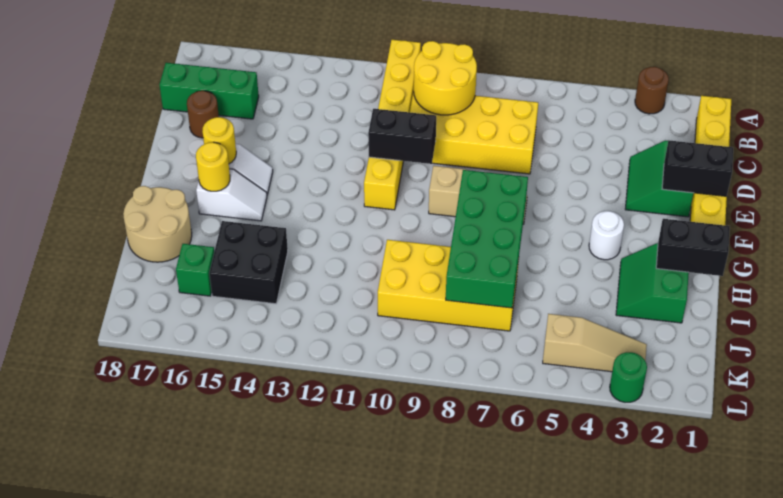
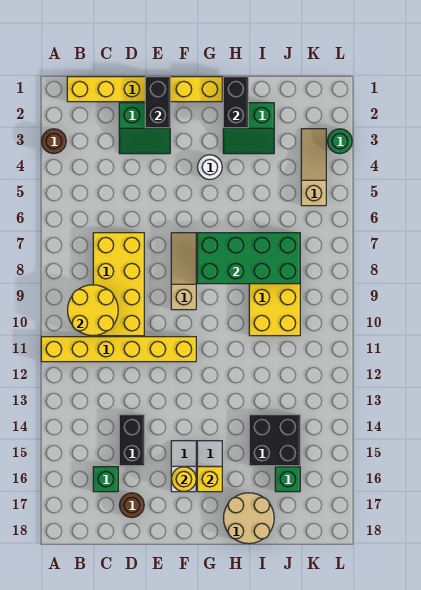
green brick C16:C18 level 1 -> green brick C16 level 1
black brick E10:E11 level 2 -> black brick D14:D15 level 1
yellow round brick G16 level 2 -> yellow brick G16 level 2

